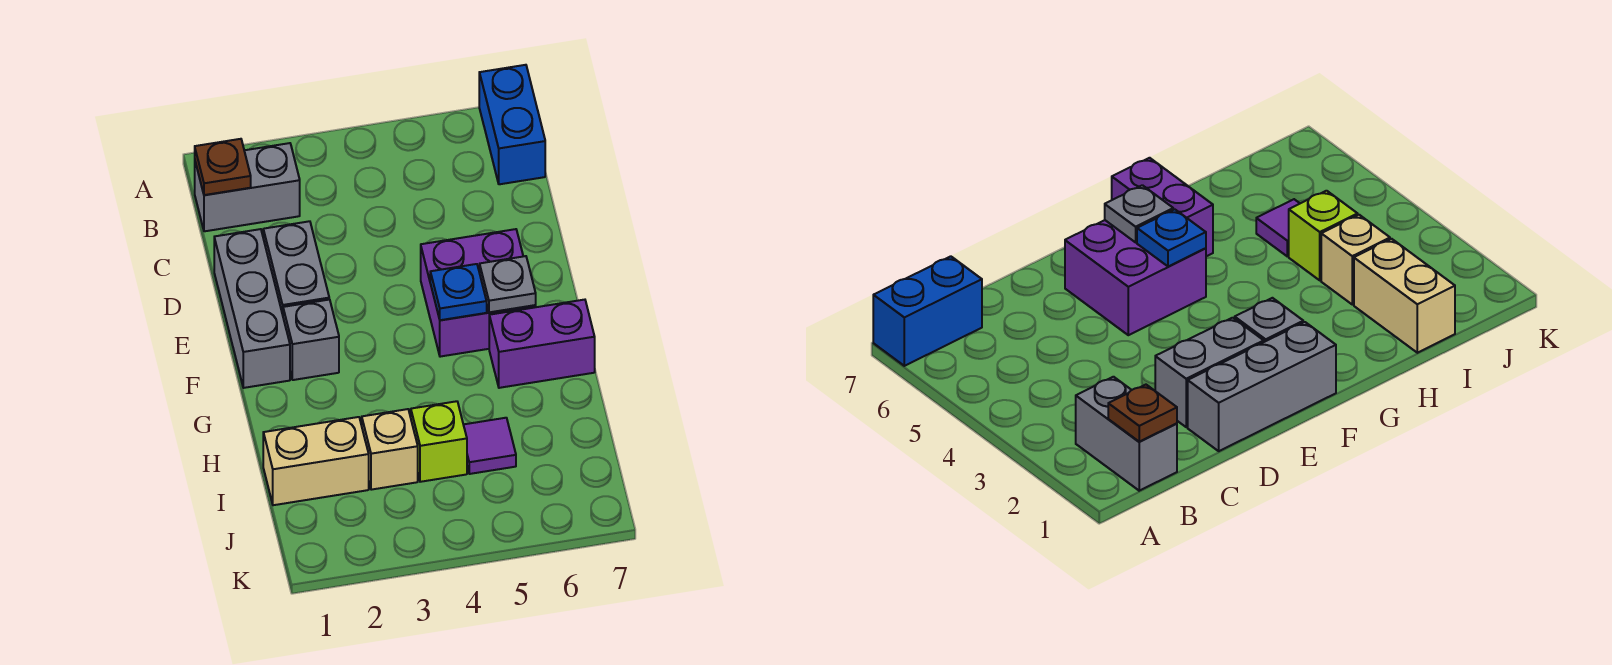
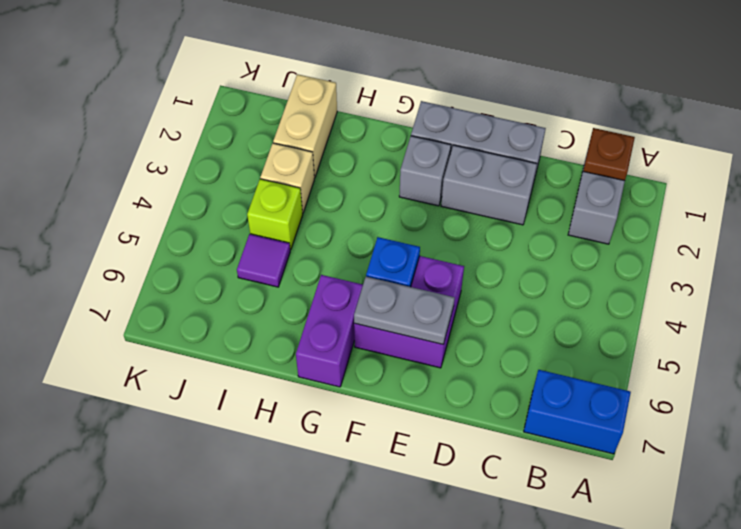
grey plate F6 level 2 -> grey plate E6:F6 level 2

